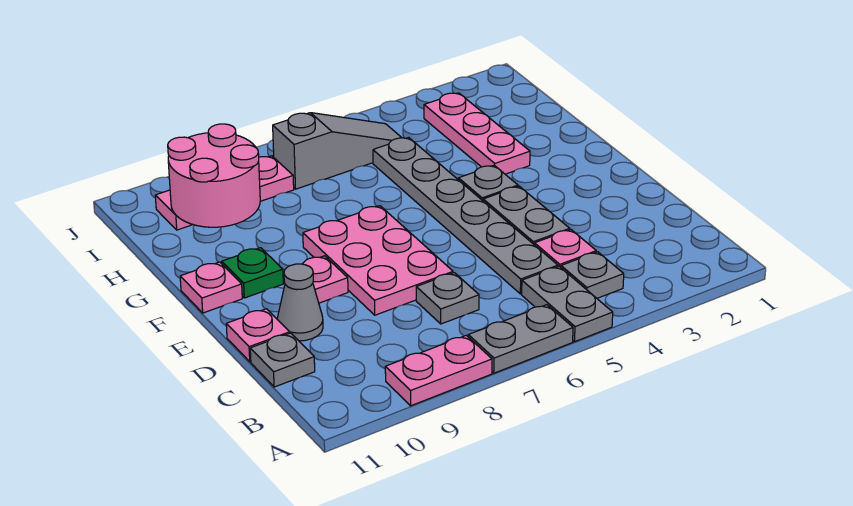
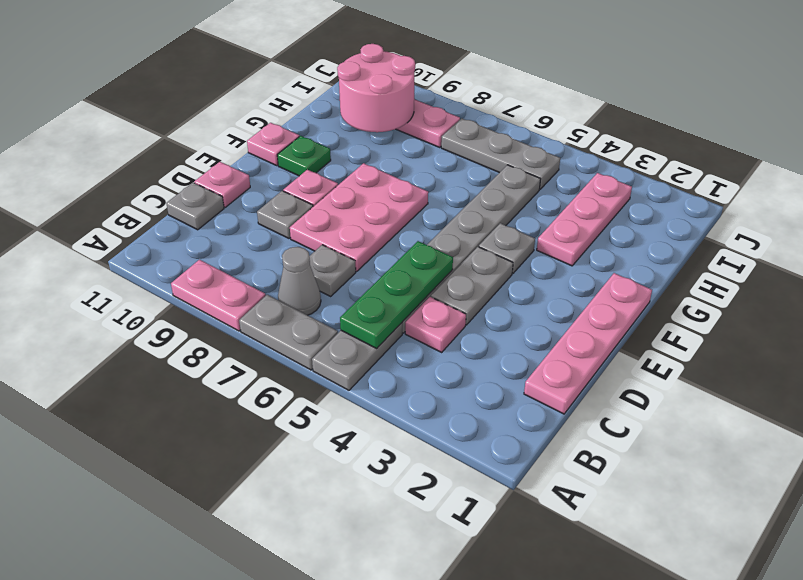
grey plate B4 level 1 -> grey plate D9 level 1
none -> green plate B5:D5 level 2
none -> pink plate C1:F1 level 1
grey cone D10 level 1 -> grey cone B7 level 1
grey slope I5:I7 level 1 top 7 -> grey plate I5:I7 level 1

